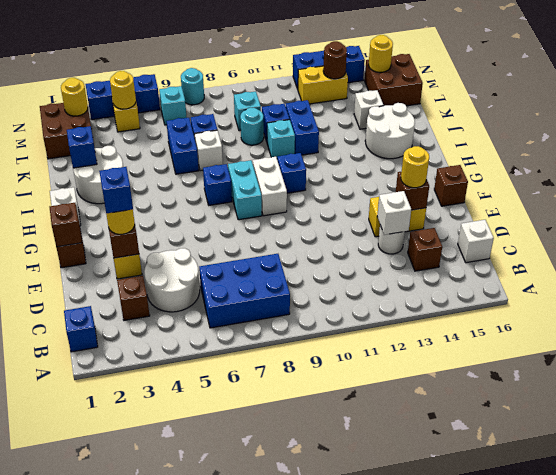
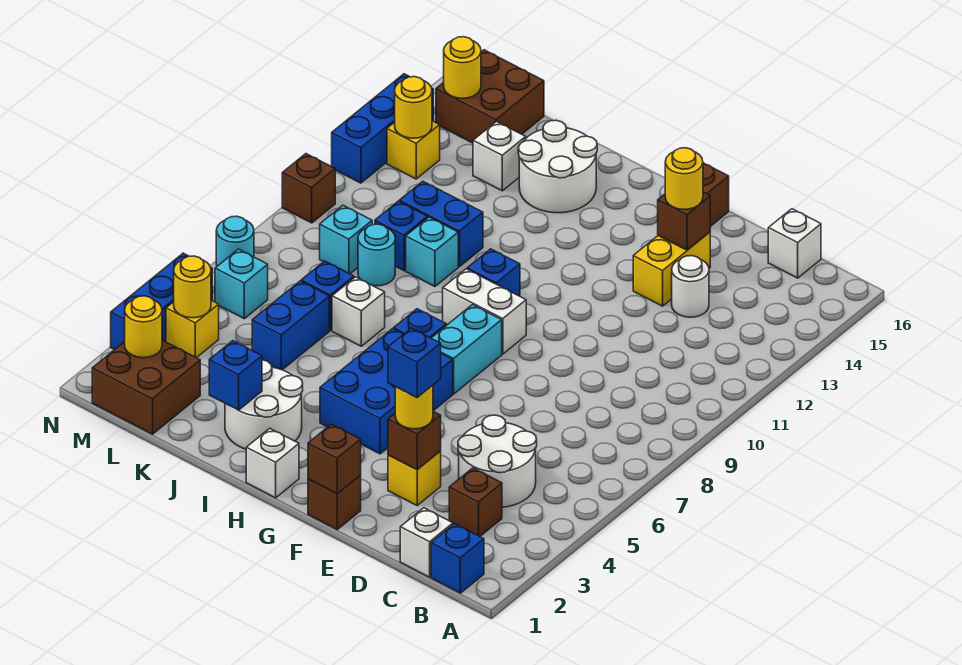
blue brick B6:C8 level 1 -> blue brick G4:H6 level 1
brown brick C14 level 1 -> brown brick N10 level 1
white brick D13 level 2 -> white brick C1 level 1
cyan brick G8:H8 level 1 -> cyan brick G7:G8 level 1
blue brick J6:K6 level 1 -> blue brick K5:K6 level 1
yellow brick M12:M13 level 1 -> yellow brick M13 level 1
brown round brick M13 level 2 -> yellow round brick M13 level 2

